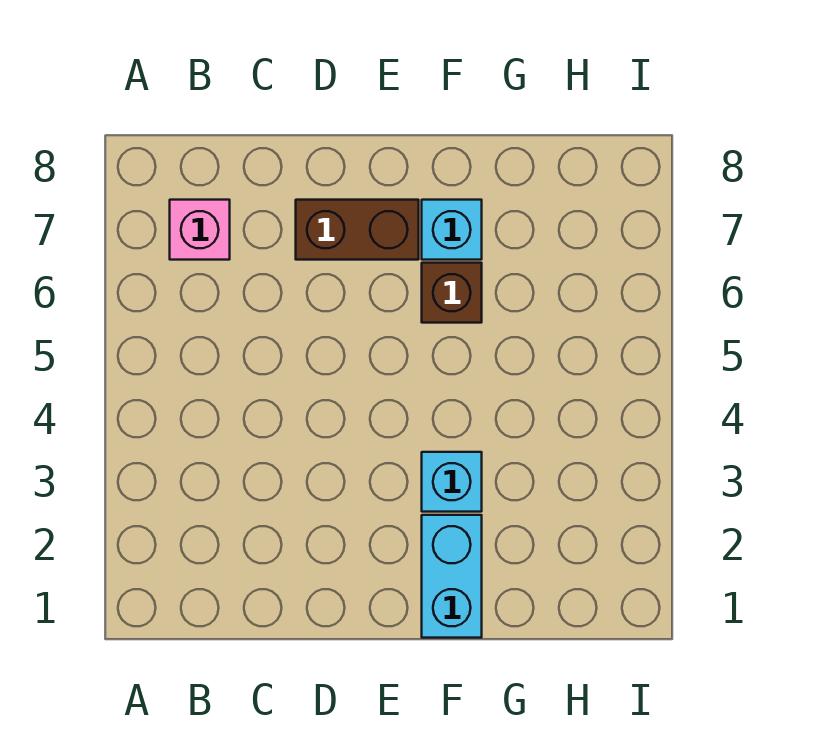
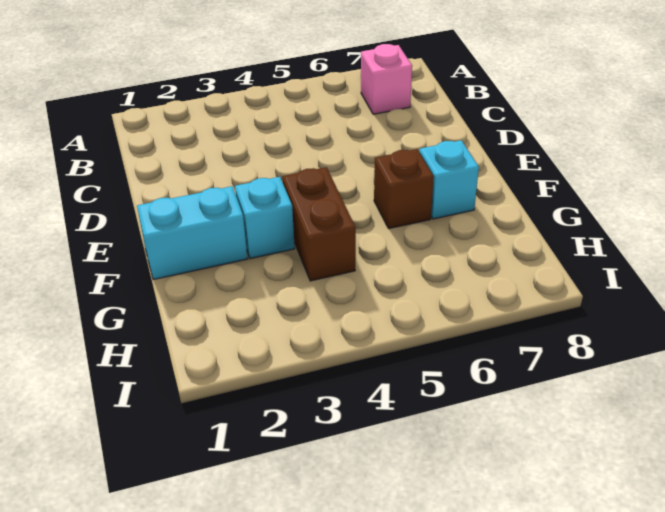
brown brick D7:E7 level 1 -> brown brick F4:G4 level 1

